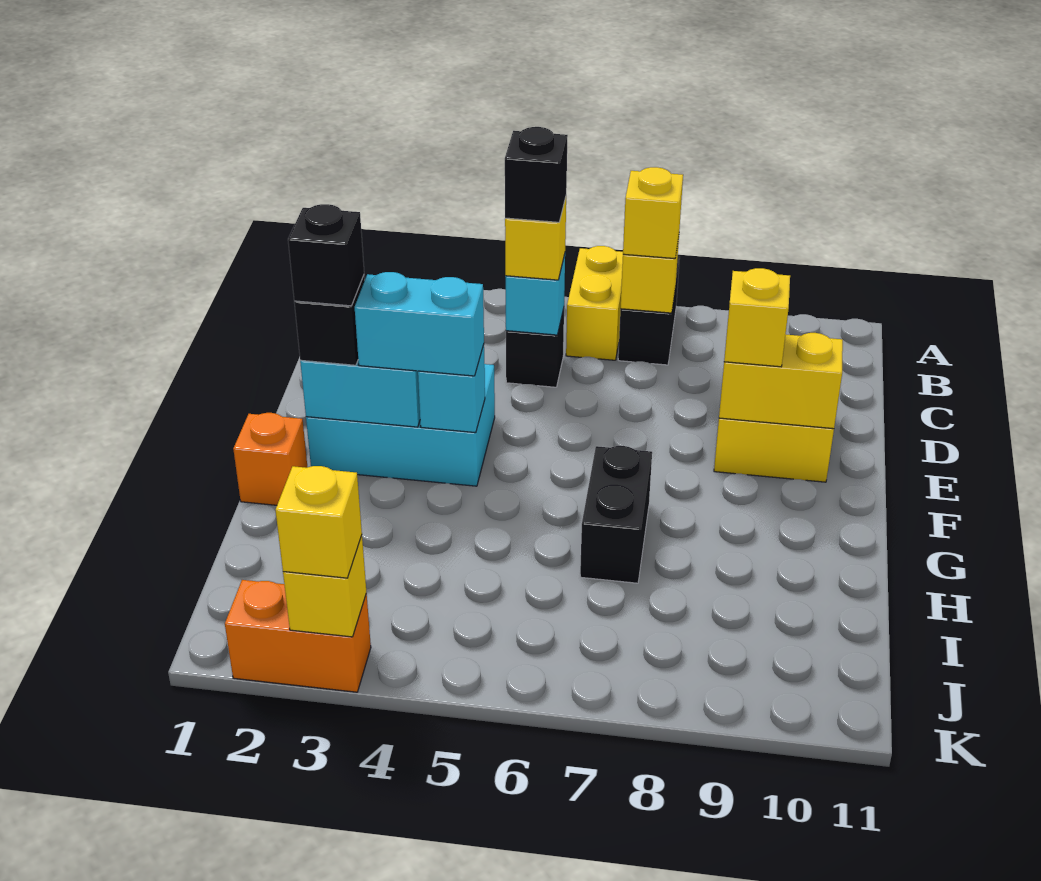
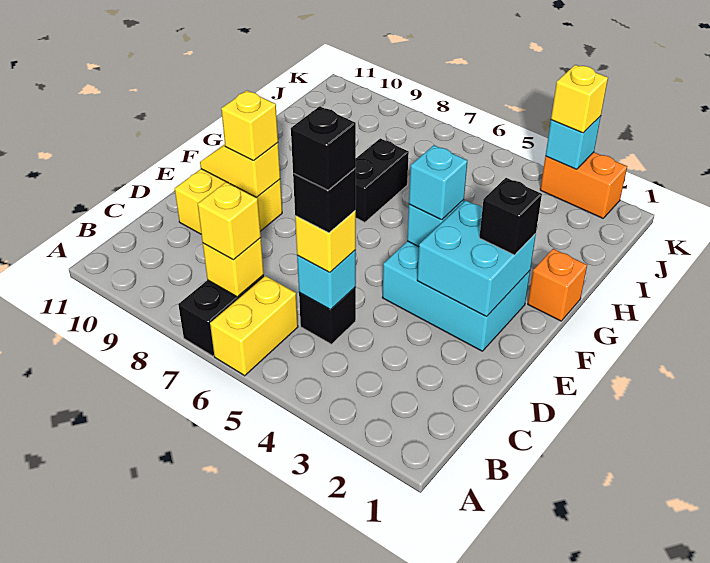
yellow brick E9:E10 level 2 -> yellow slope E9:E10 level 2 top 9
black brick F2 level 4 -> black brick C5 level 5
cyan brick F3:F4 level 3 -> cyan brick F4 level 3
yellow brick K3 level 2 -> cyan brick K3 level 2

